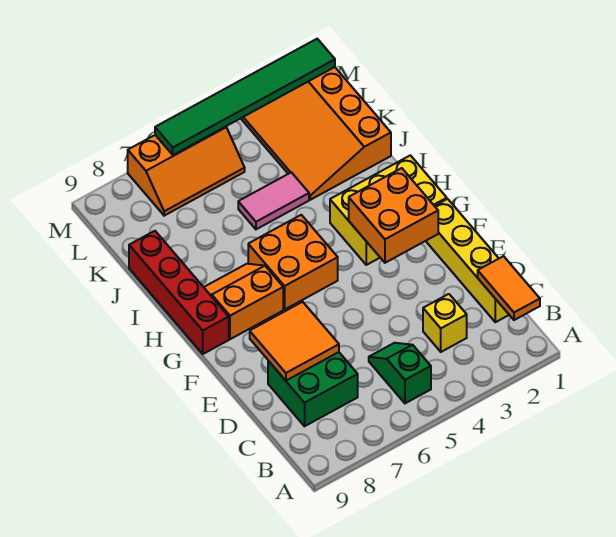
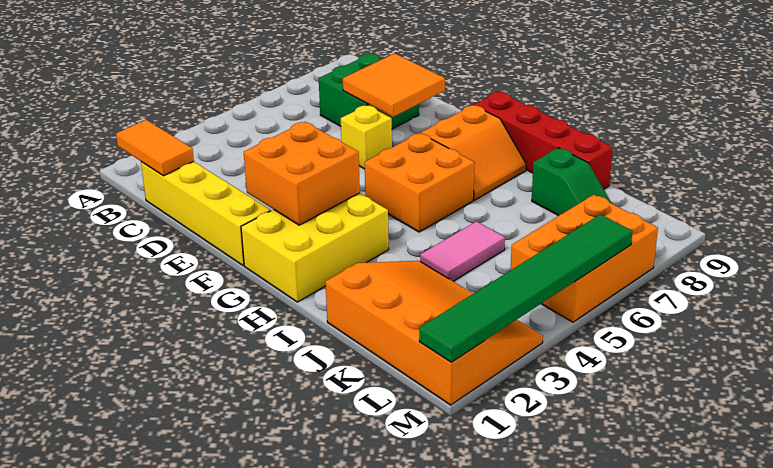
green slope B5:C5 level 1 top B -> green slope J8:K8 level 1 top J
yellow brick C3 level 1 -> yellow brick E6 level 1
orange slope L5:M7 level 1 top M -> orange brick L5:M7 level 1

